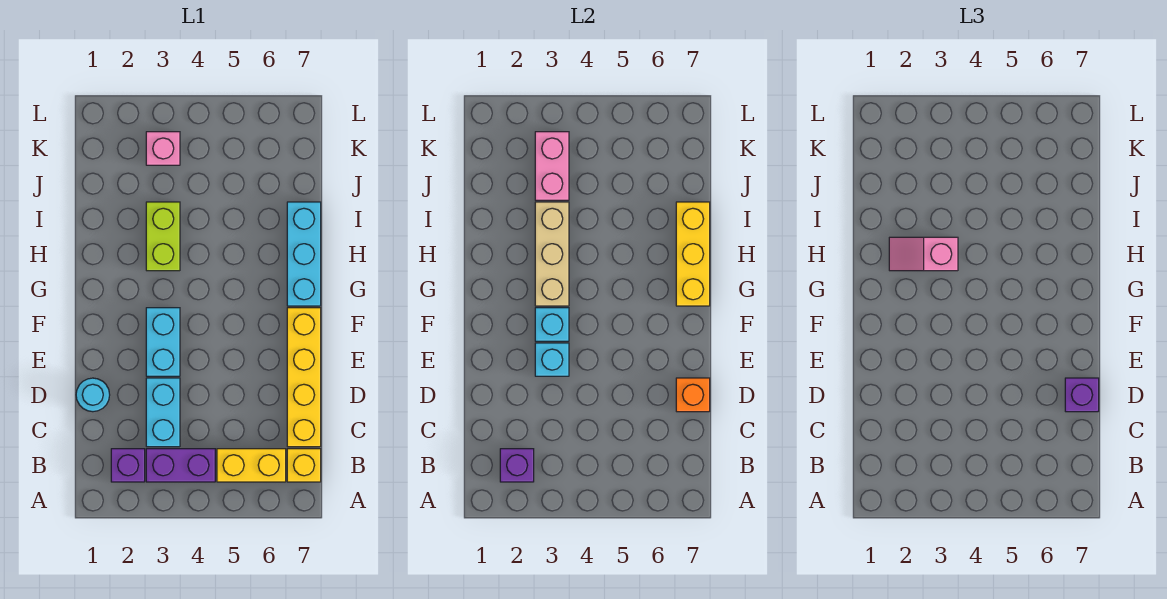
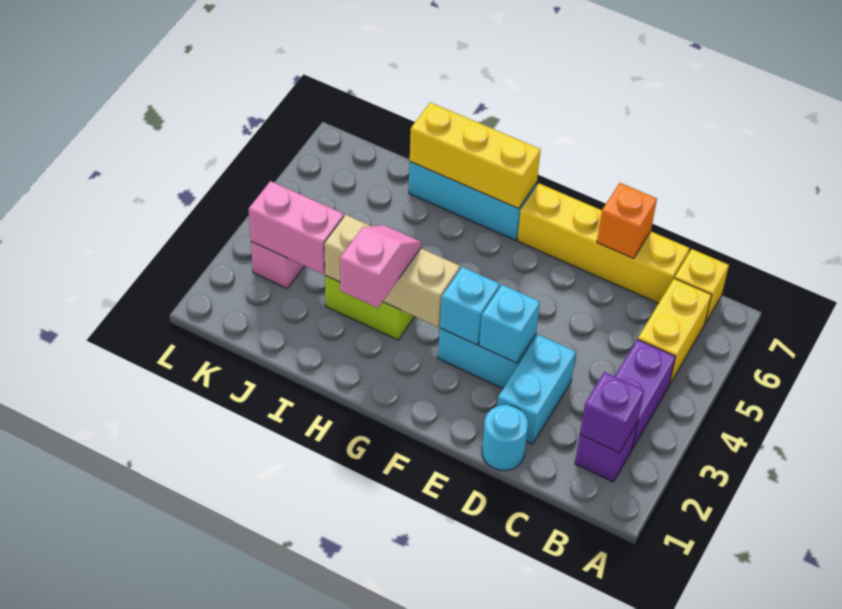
cyan brick C3:D3 level 1 -> cyan brick D2:D3 level 1
purple brick D7 level 3 -> none
pink slope H2:H3 level 3 top 3 -> pink slope H2:H3 level 3 top 2

